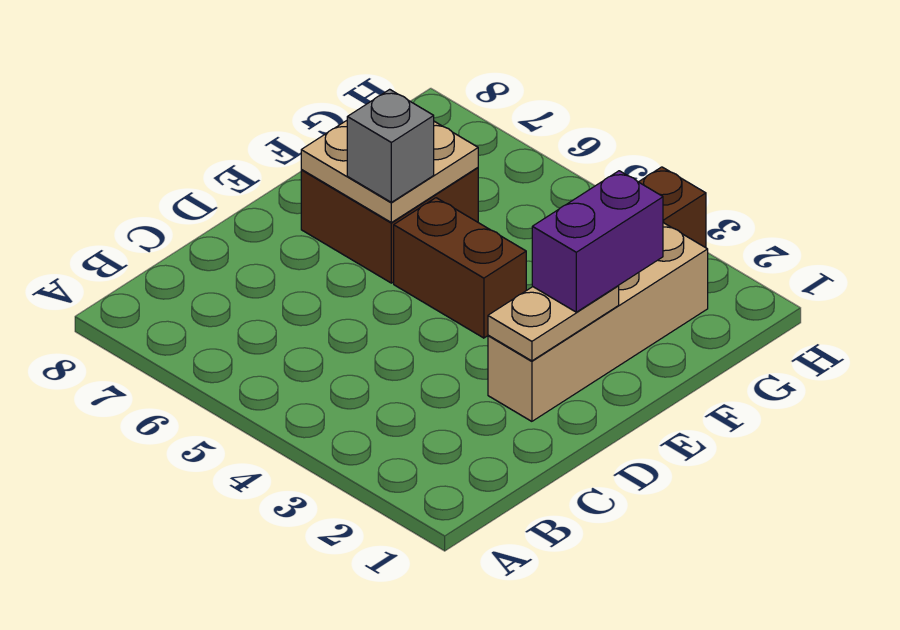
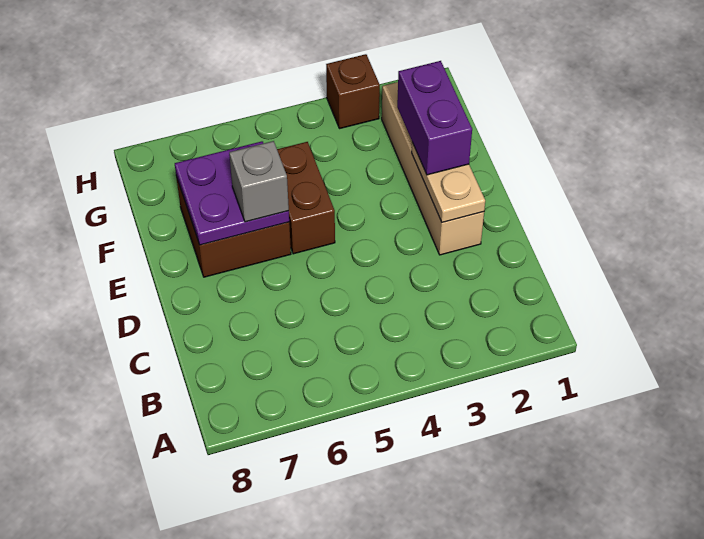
brown brick E4:E5 level 1 -> brown brick E5:F5 level 1
tan plate E6:F7 level 2 -> purple plate E6:F7 level 2

